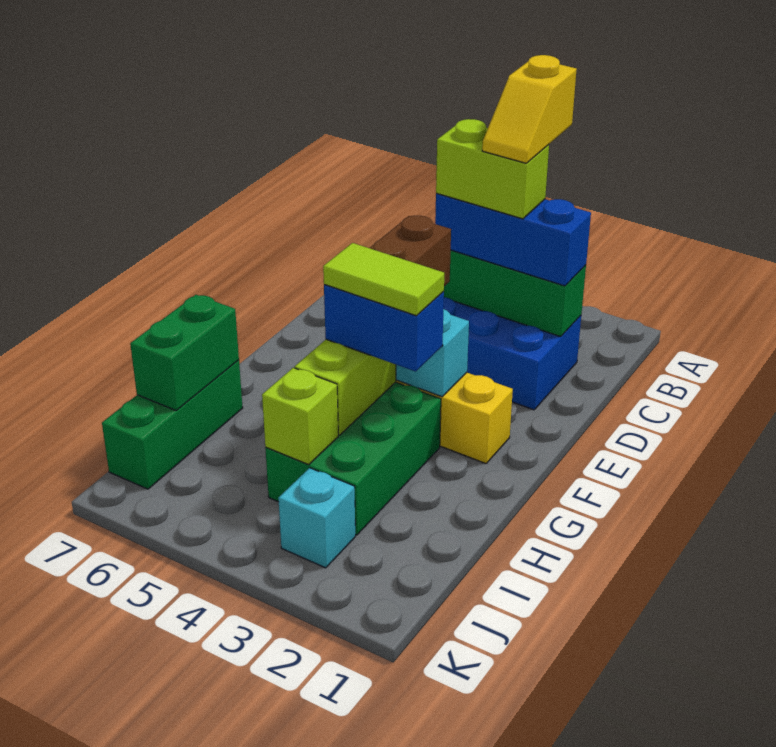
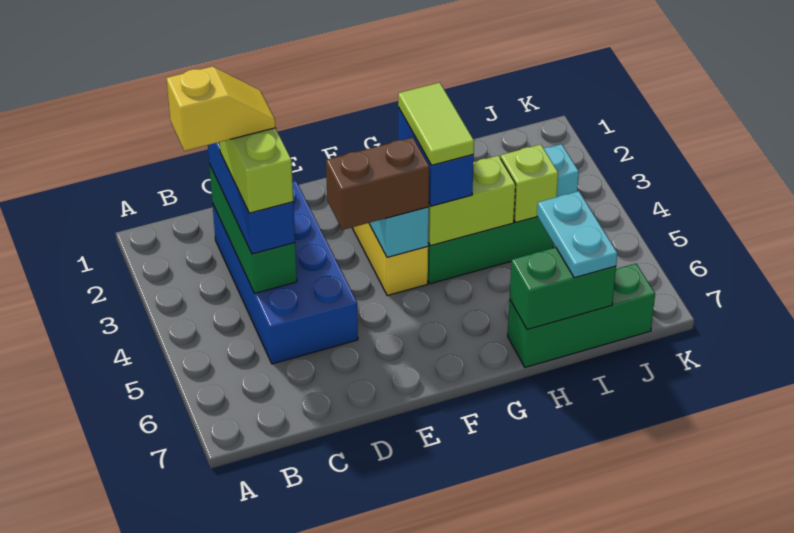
none -> cyan plate I6:I7 level 3

